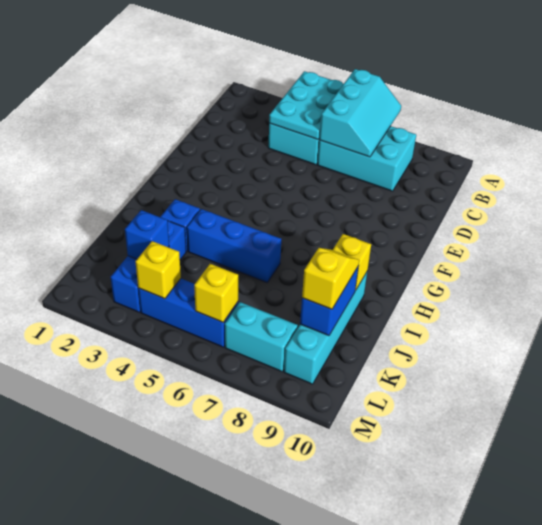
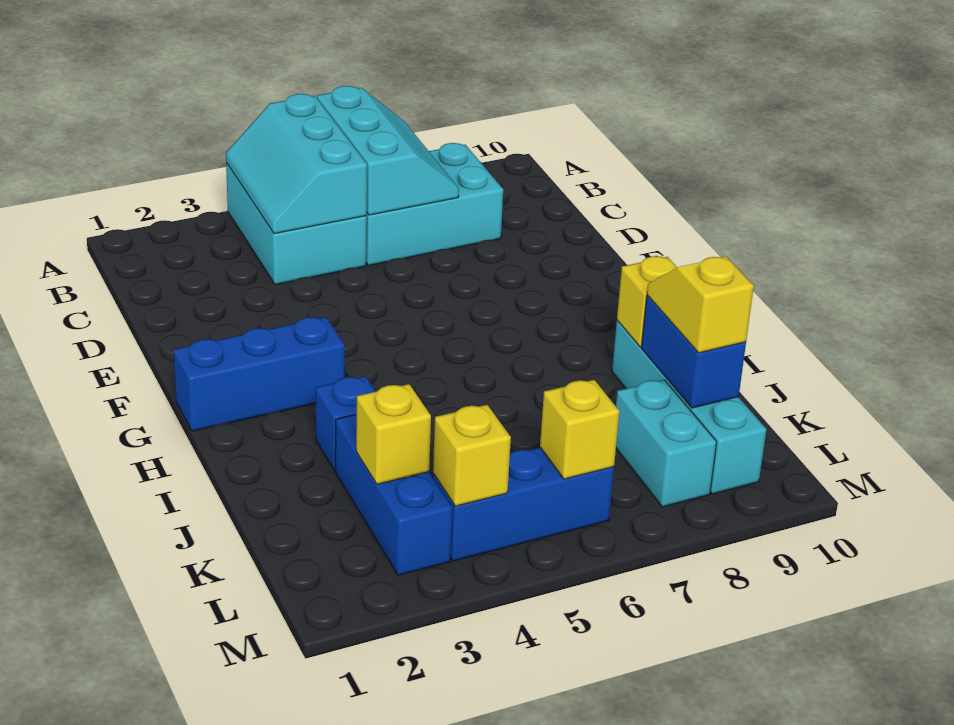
cyan plate A4:C5 level 2 -> cyan slope A4:C5 level 2 top 5
blue brick I4:I6 level 1 -> blue brick G1:G3 level 1
blue brick K3 level 2 -> yellow brick K3 level 2
cyan brick L7:L8 level 1 -> cyan brick K8:L8 level 1

